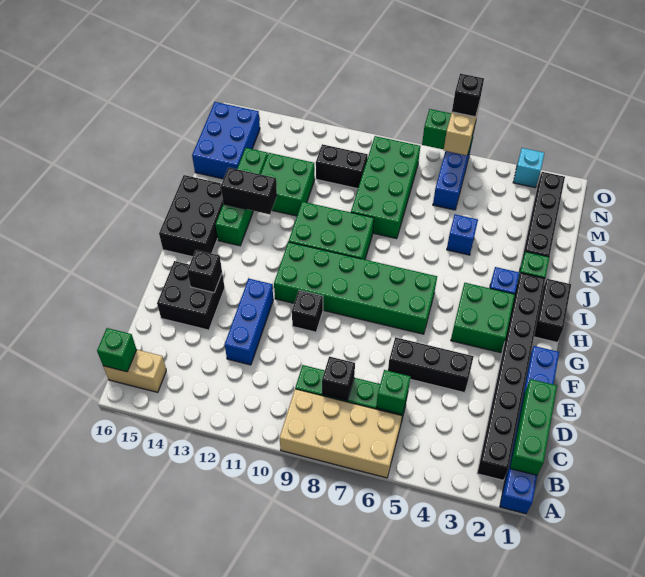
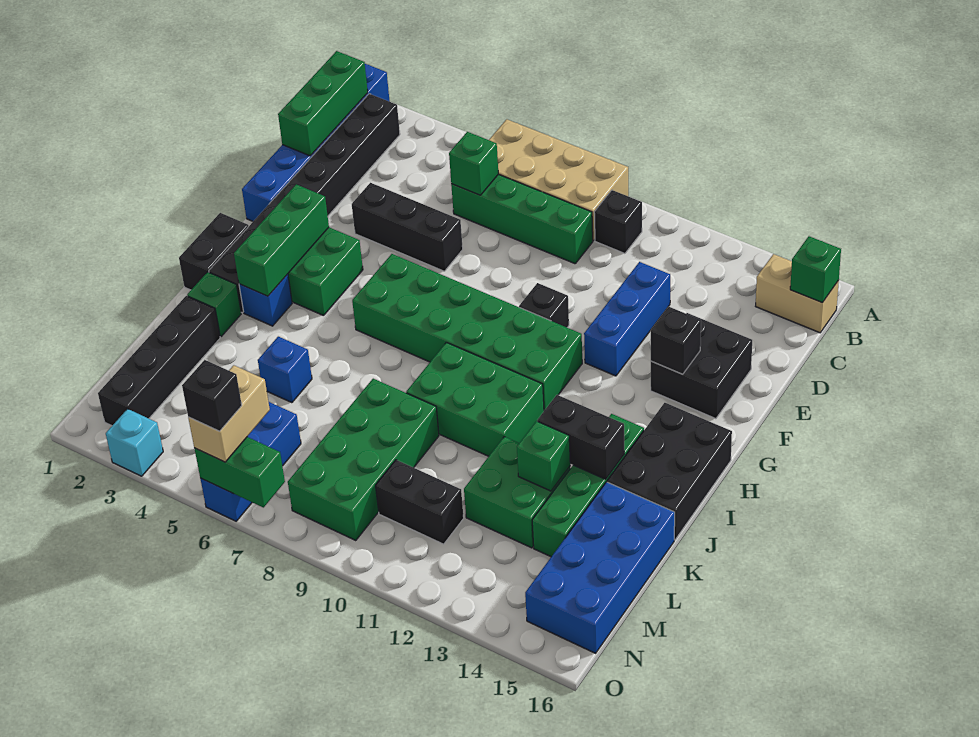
black brick C8 level 2 -> black brick B10 level 1
none -> green brick G3:I3 level 2
none -> green brick K13 level 2
blue brick L15:N16 level 1 -> blue brick K15:N16 level 1

